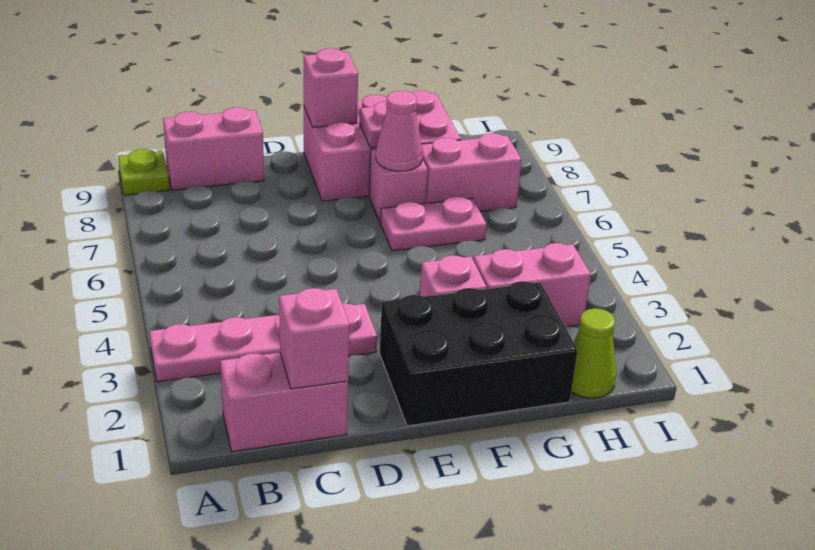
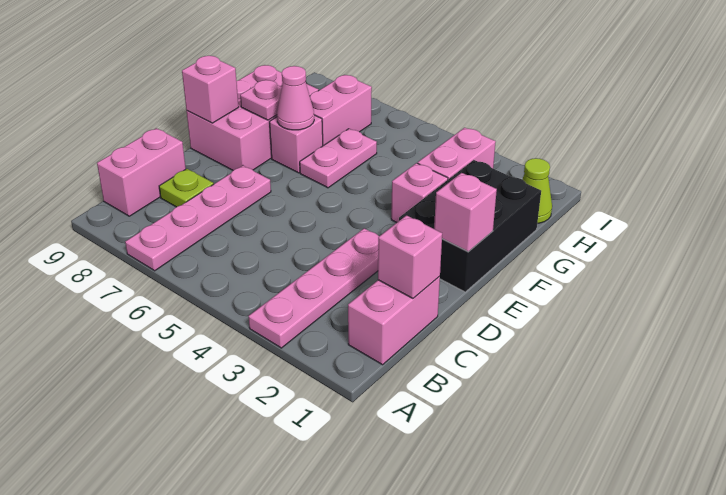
none -> pink plate A7:D7 level 1
lime plate A9 level 1 -> lime plate C8 level 1
none -> pink brick E1 level 2

